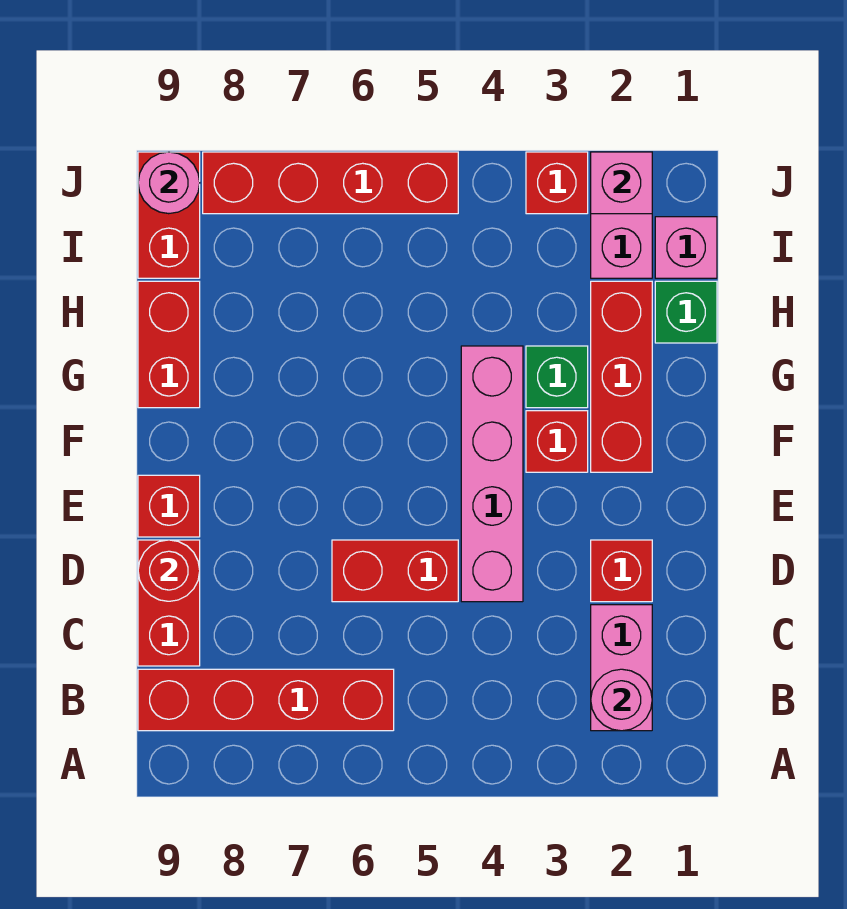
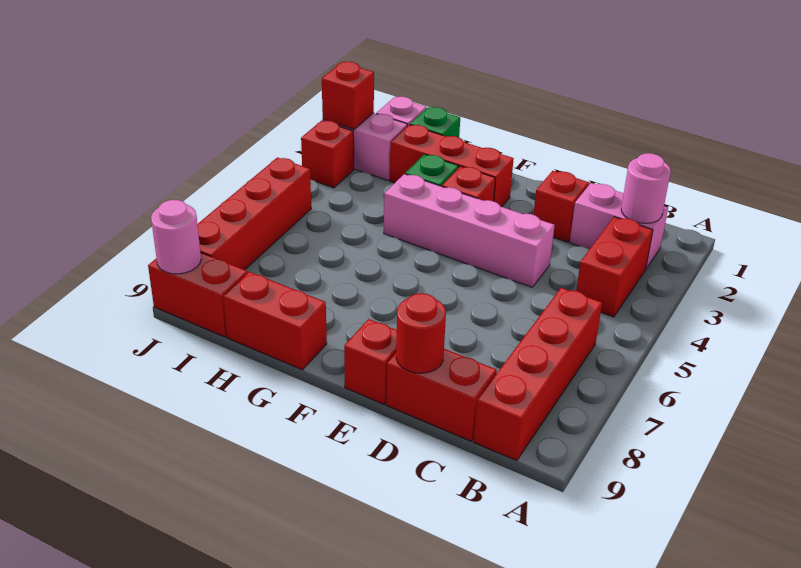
red brick D5:D6 level 1 -> red brick B3:B4 level 1
pink brick J2 level 2 -> red brick J2 level 2

